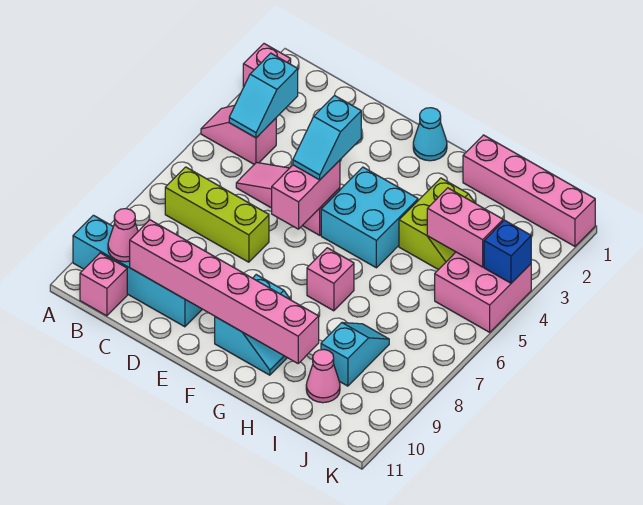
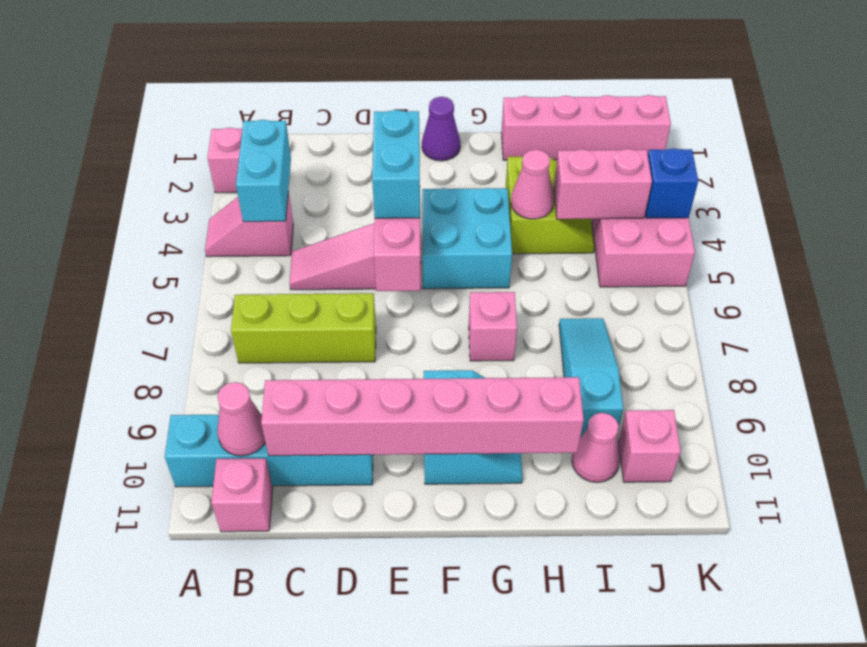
cyan slope B3:B4 level 2 top 3 -> cyan brick B3:B4 level 2
cyan slope E4:E5 level 3 top 4 -> cyan brick E4:E5 level 3
cyan cone F1 level 1 -> purple cone F1 level 1
none -> pink cone H4 level 2
cyan slope I8:I9 level 1 top 9 -> cyan slope I7:I9 level 1 top 9
none -> pink brick J10 level 1

